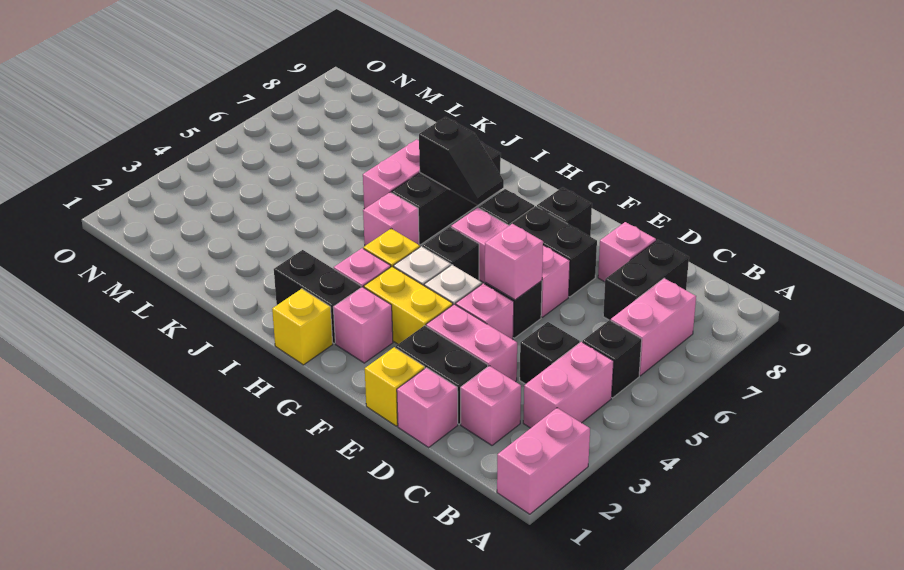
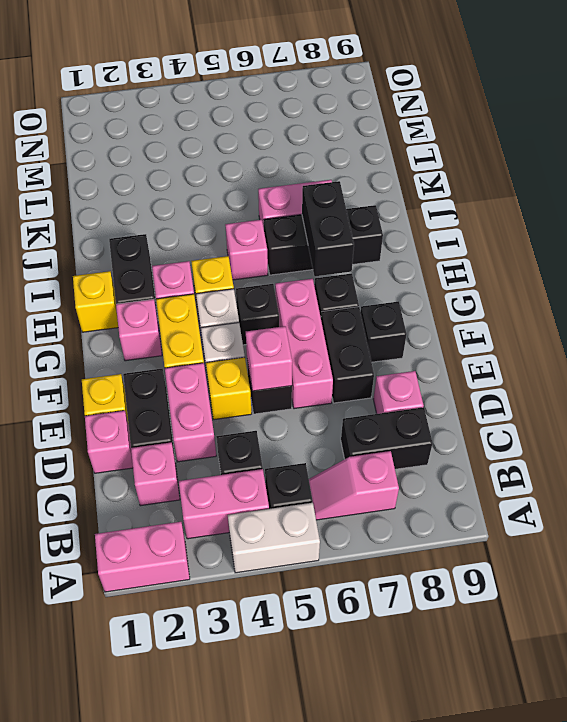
none -> white brick A4:A5 level 1
pink brick B6:B7 level 1 -> pink slope B6:B7 level 1 top 7
pink brick E4 level 1 -> yellow brick E4 level 1
black slope H7:I7 level 2 top I -> black brick H7:I7 level 2

